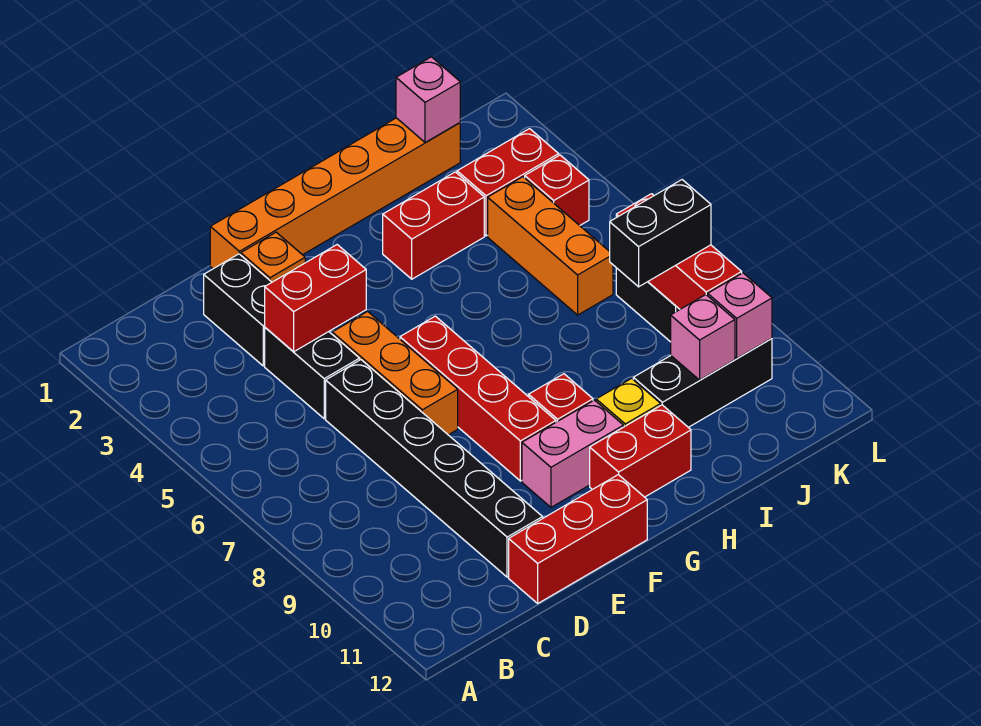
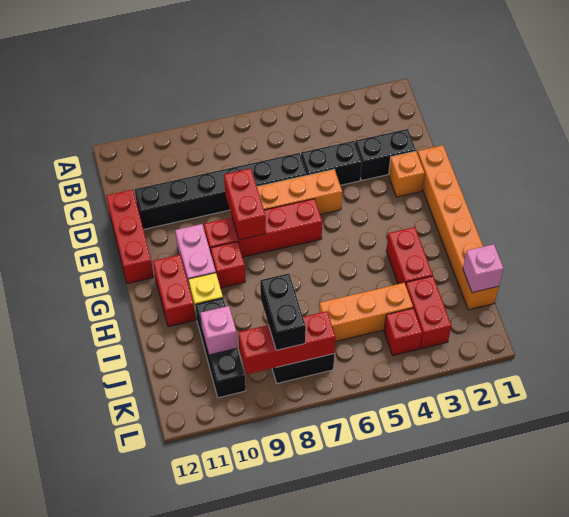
red brick D4:E4 level 2 -> red brick E8:F8 level 2
pink brick K10 level 2 -> none

